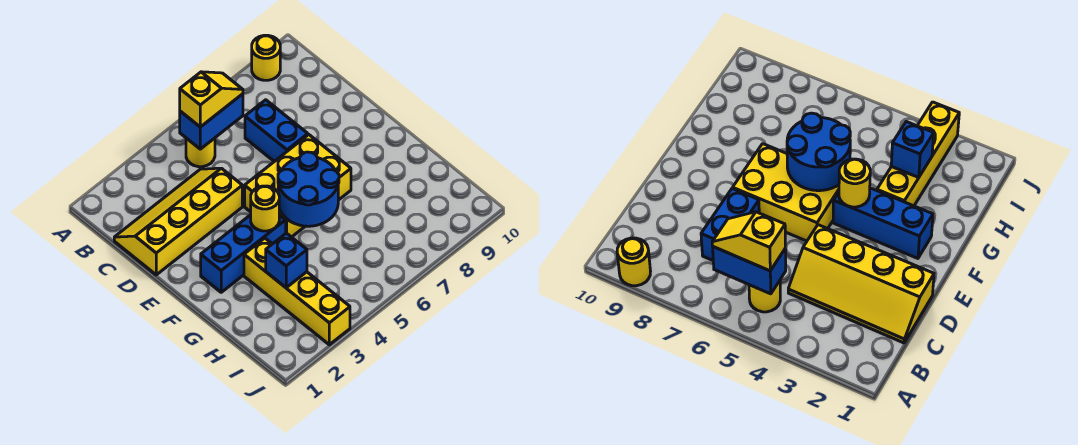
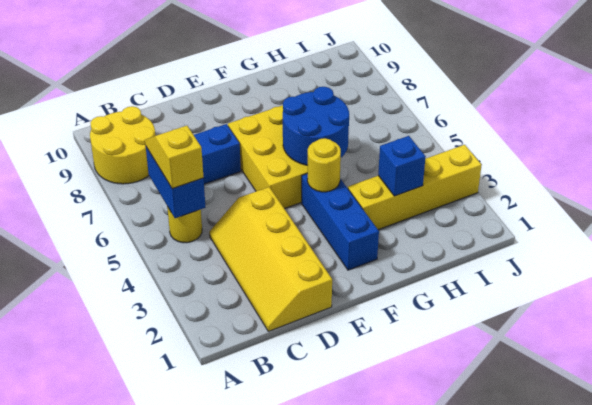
yellow round brick A9 level 1 -> yellow round brick A8:B9 level 1

